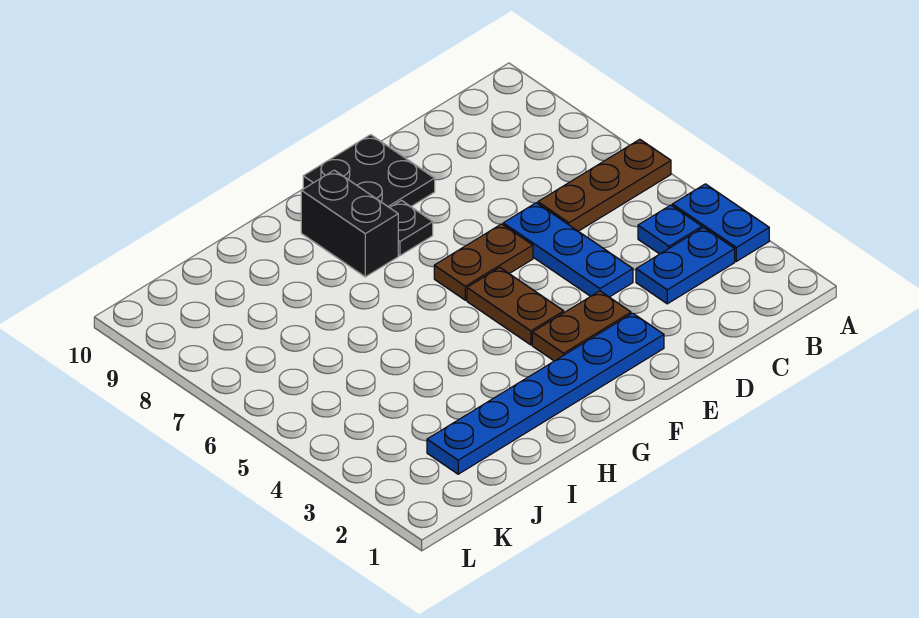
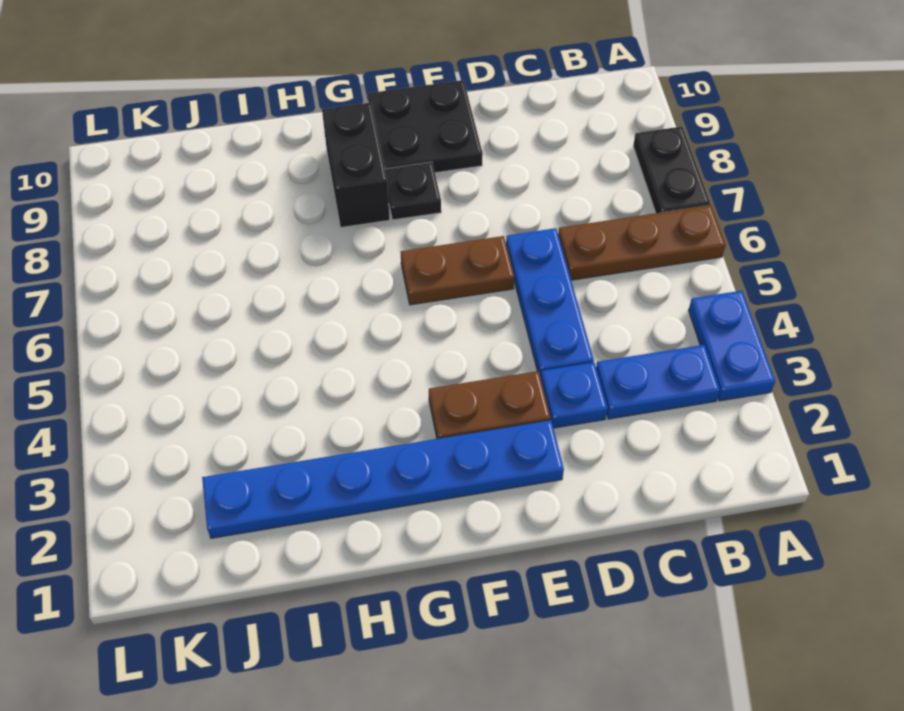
none -> black plate A7:A8 level 1
blue plate B4 level 1 -> blue plate D3 level 1
brown plate F4:F5 level 1 -> none

